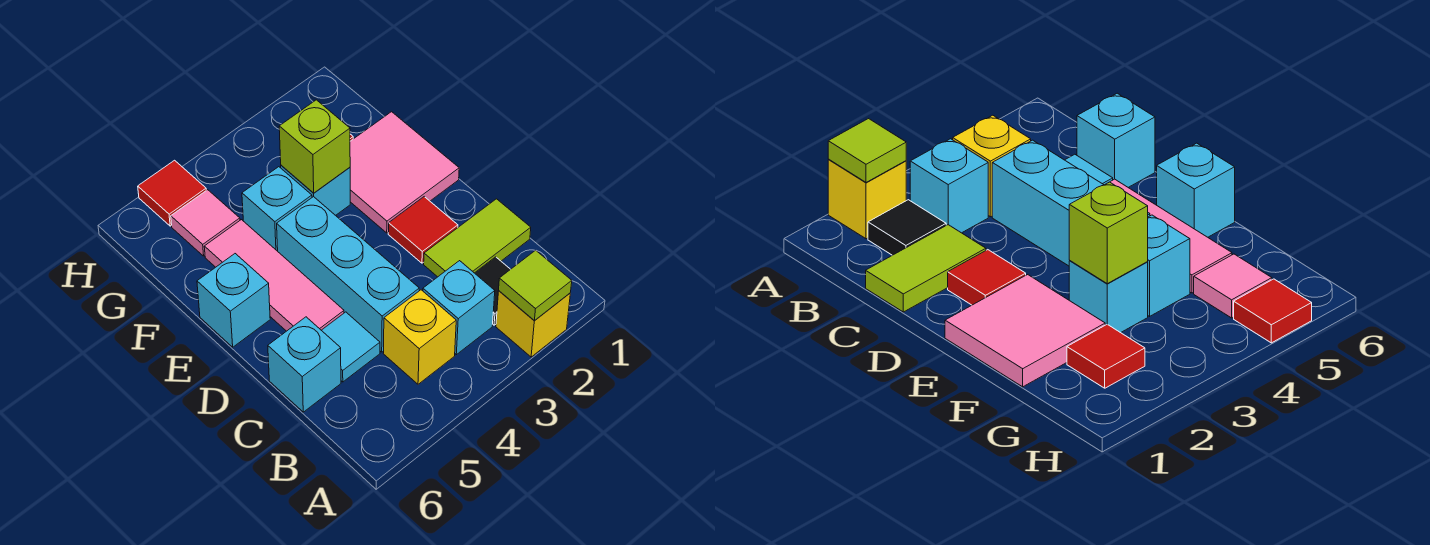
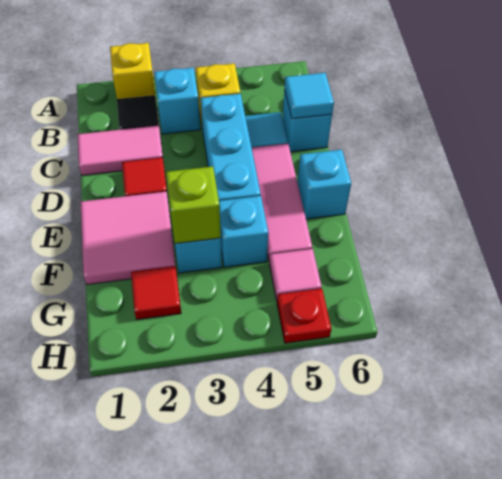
lime tile A2 level 2 -> none
lime tile C1:C2 level 1 -> pink tile C1:C2 level 1
none -> cyan tile C6 level 2
red tile H5 level 1 -> red plate H5 level 1

